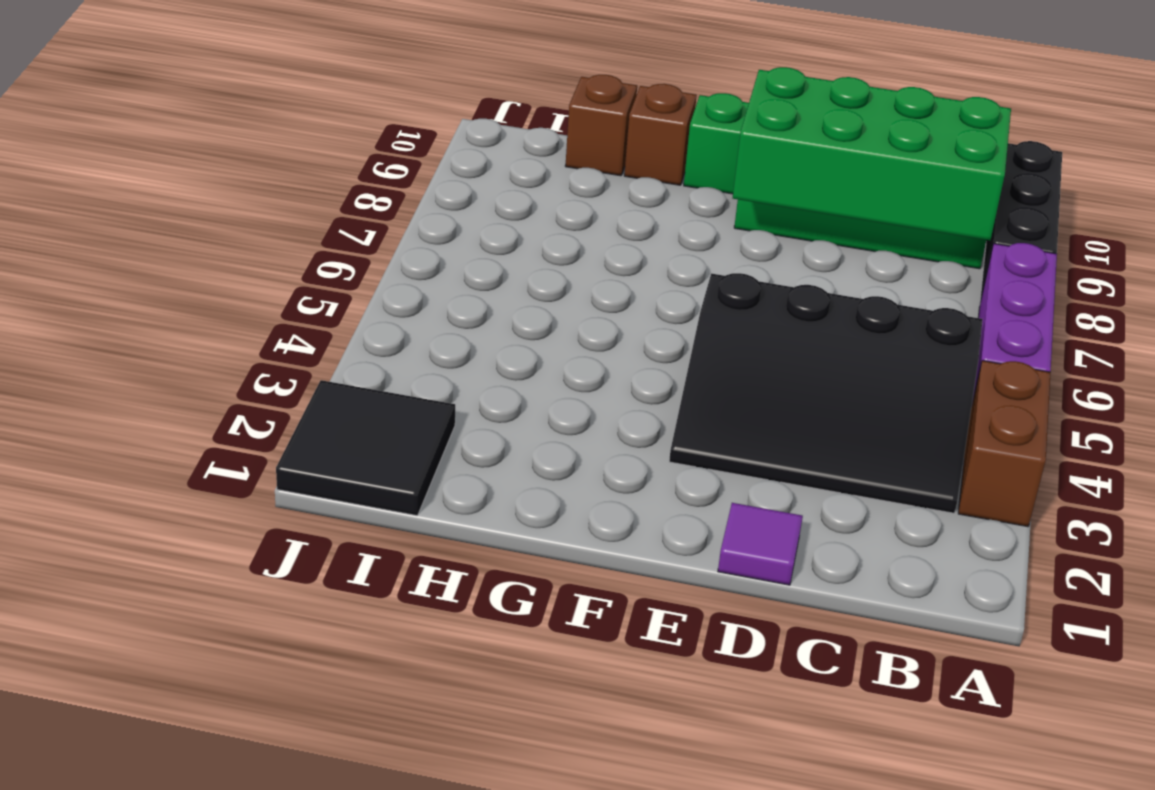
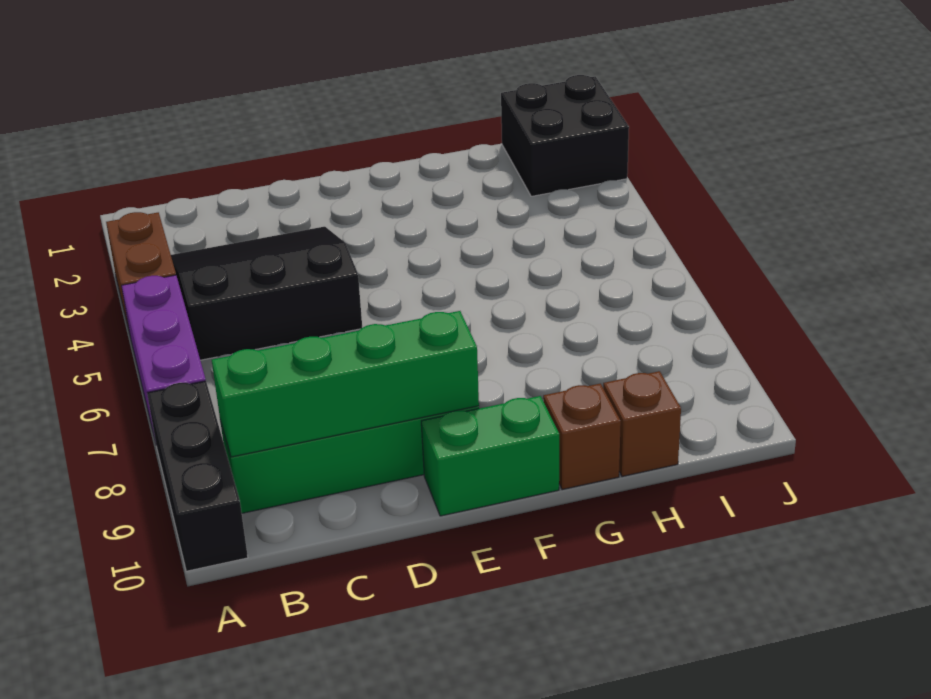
black slope B3:E5 level 1 top 5 -> black slope B3:D5 level 1 top 5
green brick B8:E9 level 2 -> green brick B9:E9 level 2
purple tile D1 level 1 -> none
black tile I1:J2 level 1 -> black brick I1:J2 level 1

